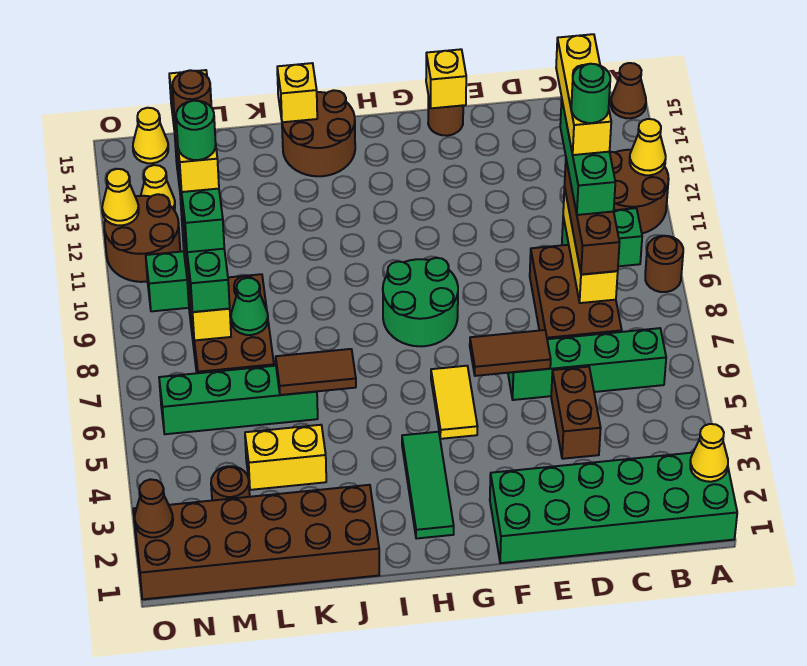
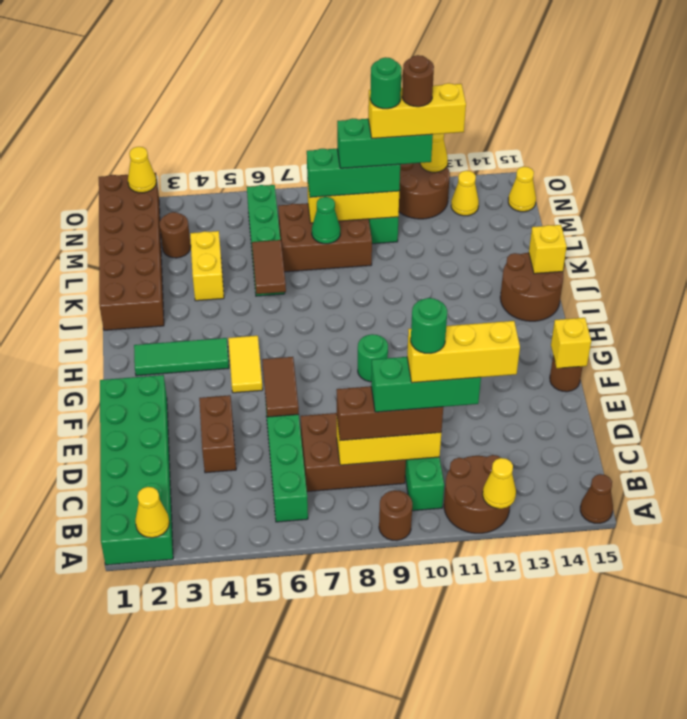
brown brick D4:D5 level 1 -> brown brick D4:E4 level 1
yellow tile G5:G6 level 1 -> yellow tile G5:H5 level 1
green round brick G8:H9 level 1 -> green round brick G9 level 1
brown cone O2 level 2 -> yellow cone O2 level 2

